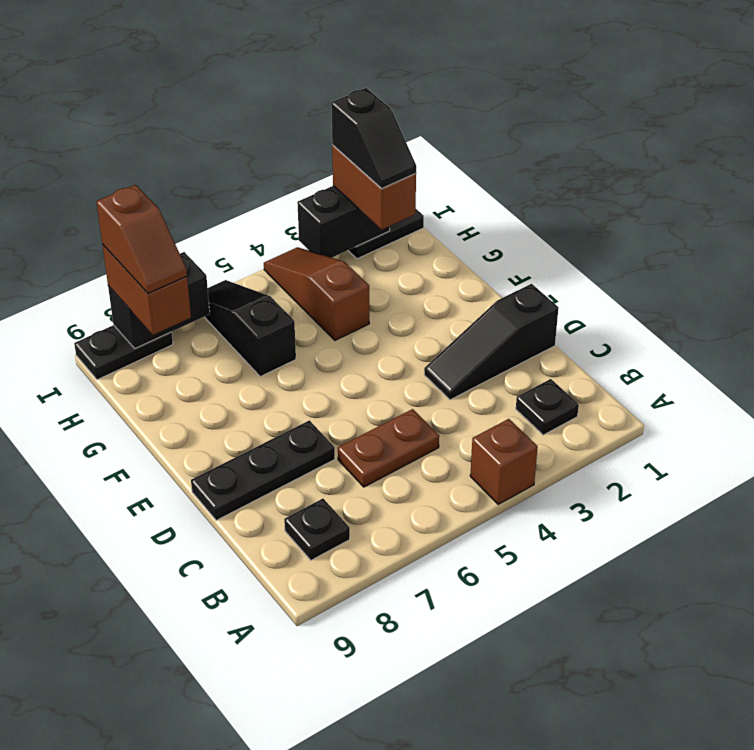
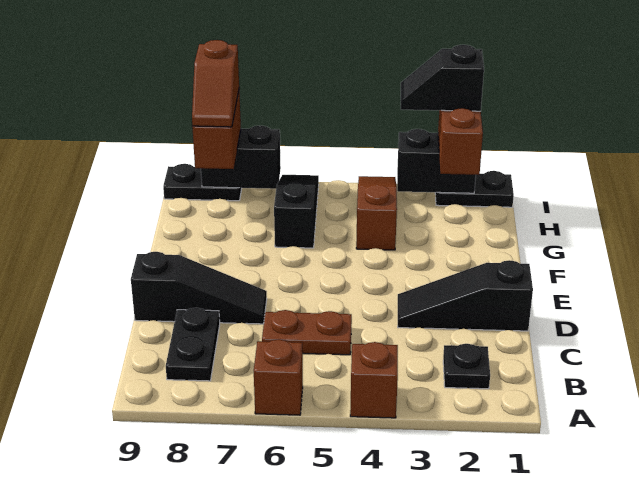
none -> brown brick A6 level 1
black plate B8 level 1 -> black plate B8:C8 level 1
black plate D7:D9 level 1 -> black slope D7:D9 level 1 top 9
black slope H2:I2 level 4 top I -> black slope I2:I3 level 4 top 2

